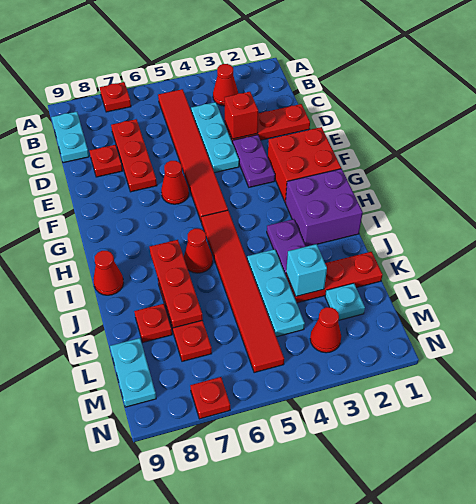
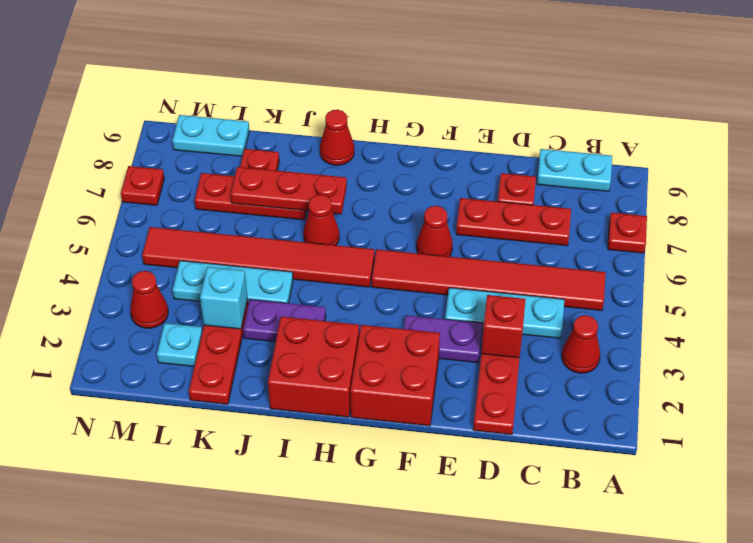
purple brick H1:I2 level 1 -> red brick H1:I2 level 1

